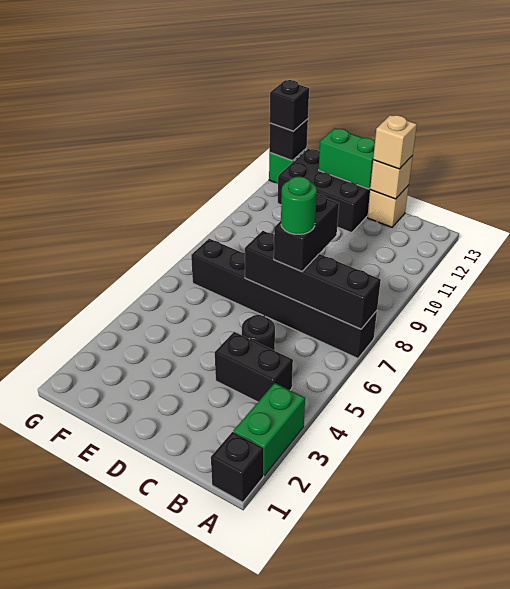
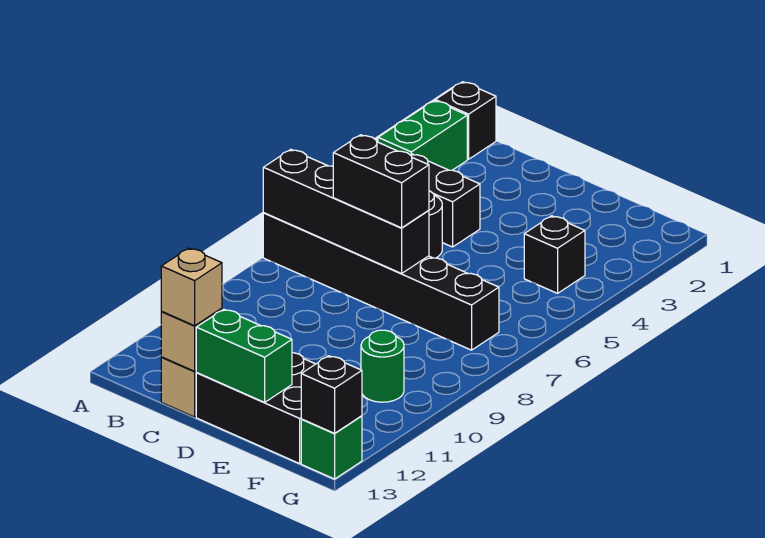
black brick C7:C8 level 3 -> black brick C7:D7 level 3
green round brick C7 level 4 -> green round brick F10 level 1
black brick G13 level 3 -> black brick F4 level 1

